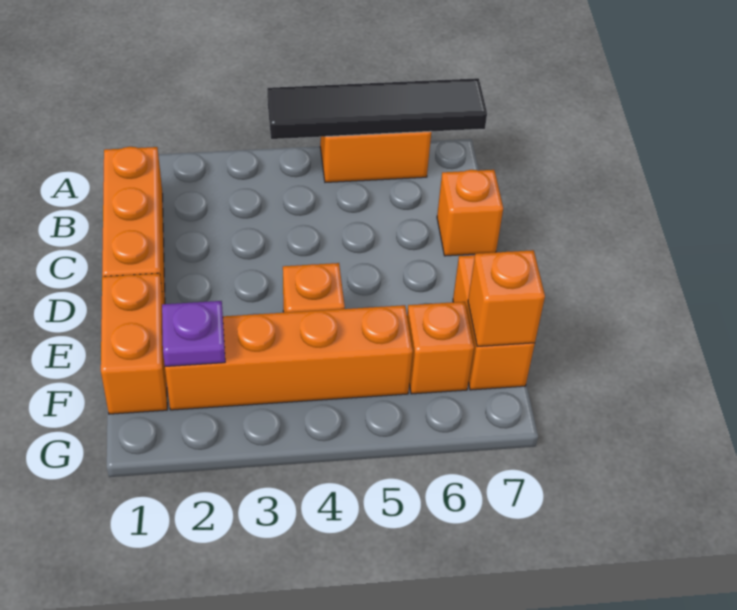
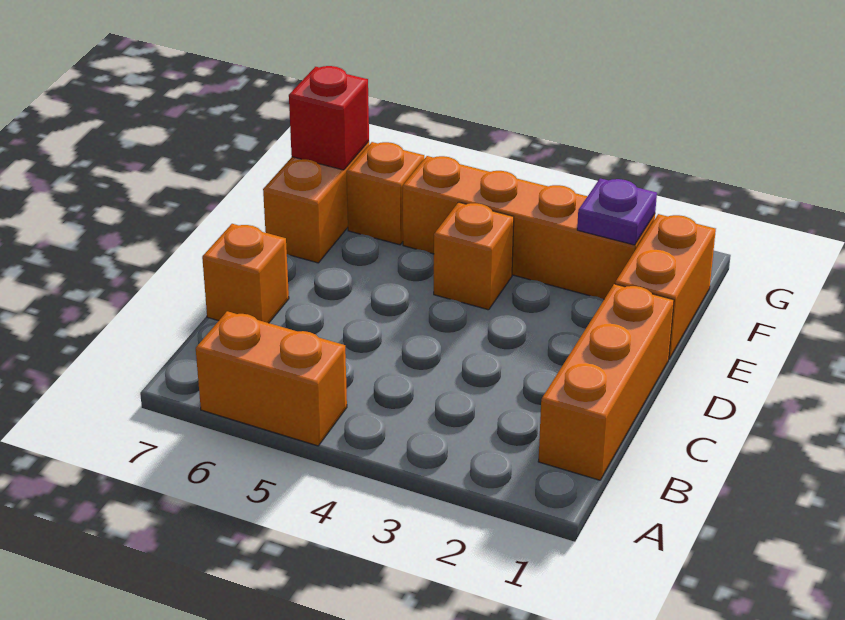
black tile A4:A7 level 2 -> none
orange brick F7 level 2 -> red brick F7 level 2

